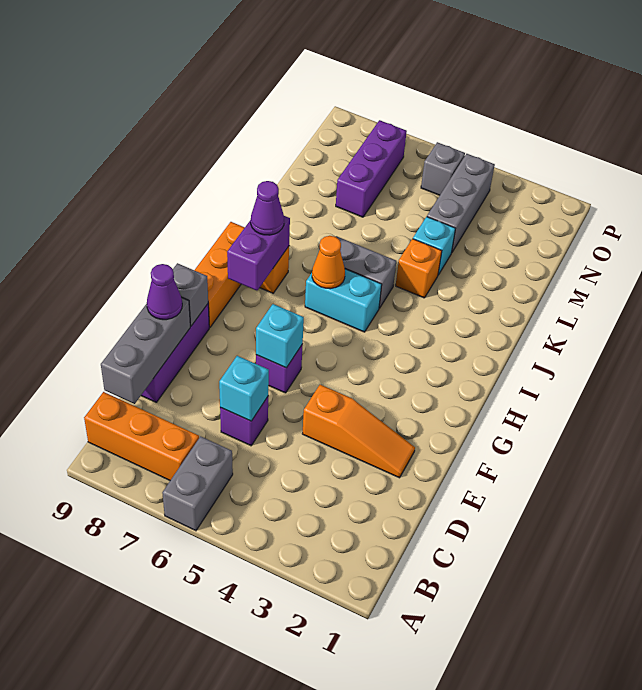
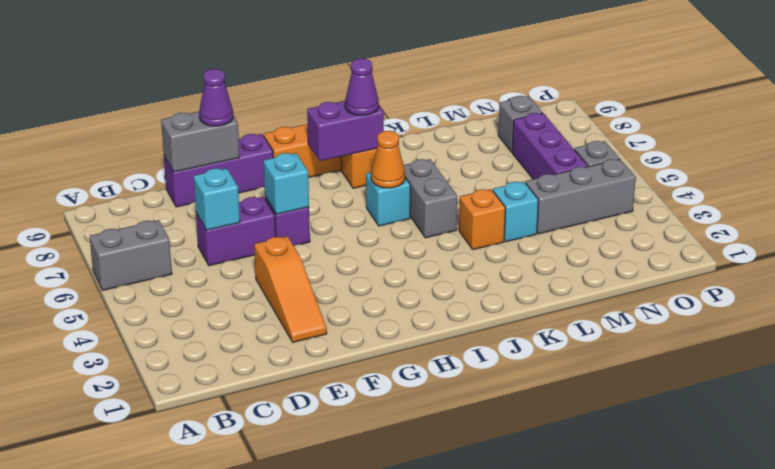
orange brick B7:B9 level 1 -> none
grey brick C9:E9 level 2 -> grey brick D9:E9 level 2
purple brick D6 level 1 -> purple brick D6:E6 level 1
grey brick F9 level 2 -> grey brick N8 level 1
cyan brick I5:I6 level 1 -> cyan brick I6 level 1
purple brick M7:O7 level 1 -> purple brick N5:N7 level 1

